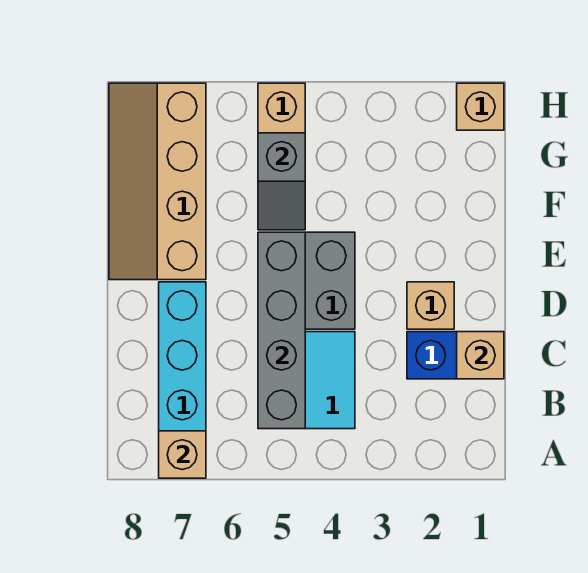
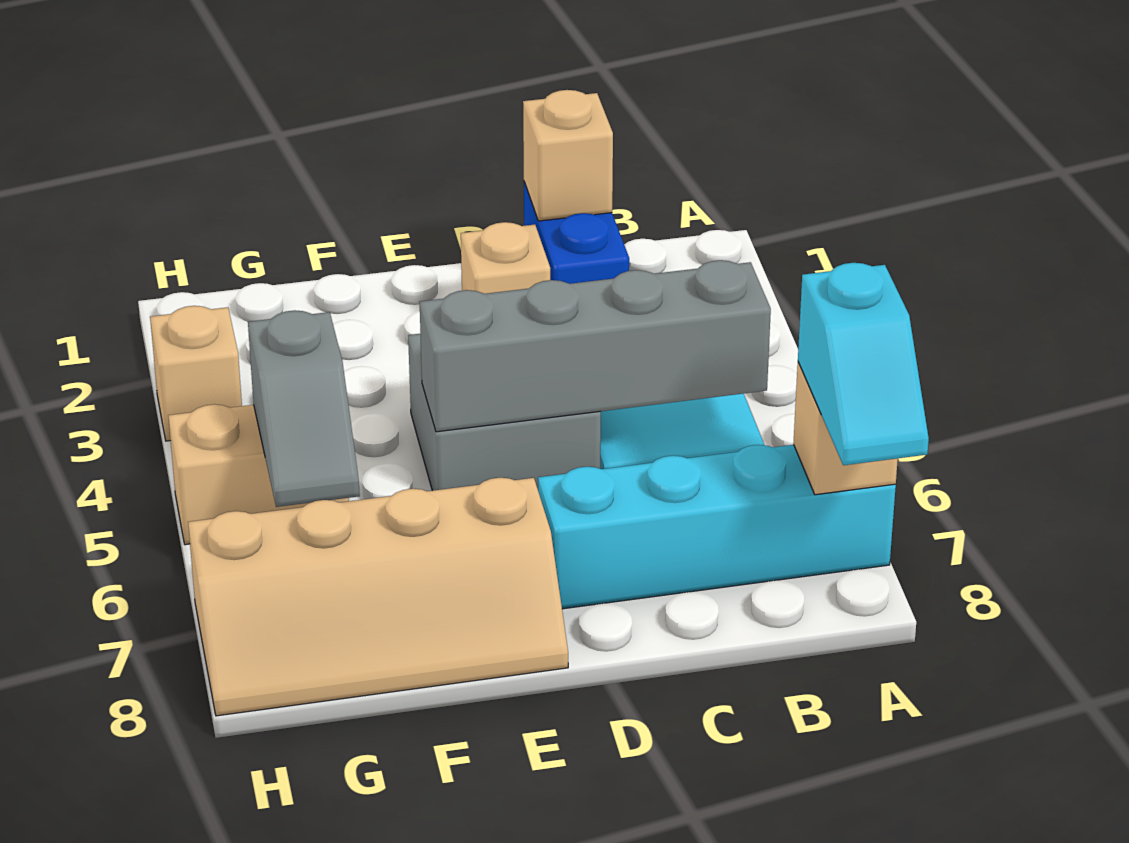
none -> cyan slope A7:A8 level 3 top 7
grey slope F5:G5 level 2 top G -> grey slope G5:G6 level 2 top 5
tan brick H1 level 1 -> tan brick H3 level 1

